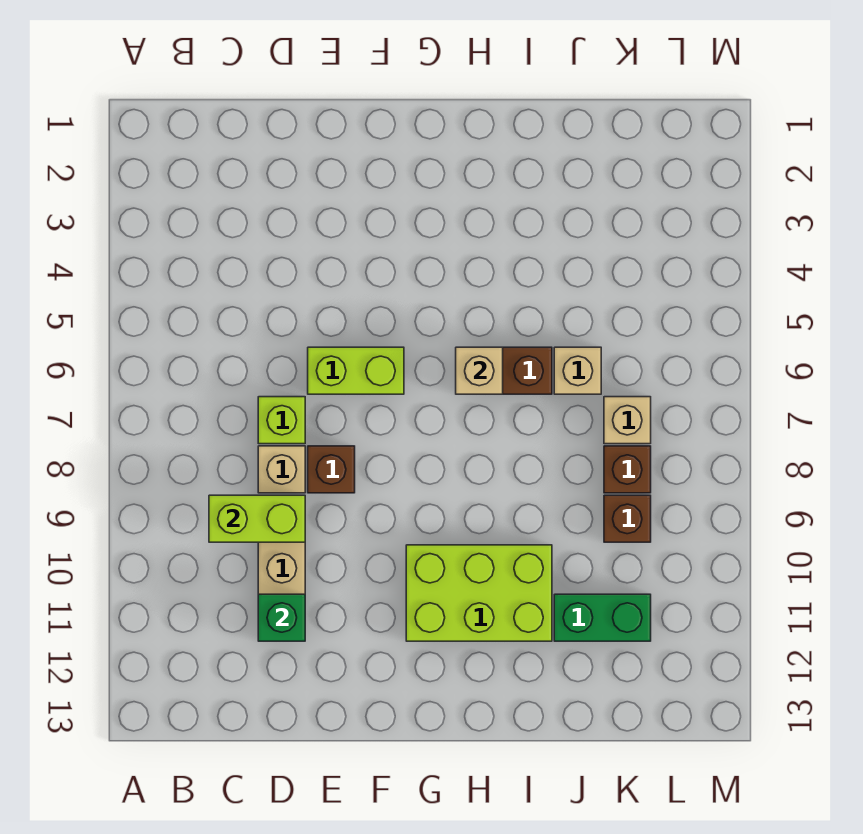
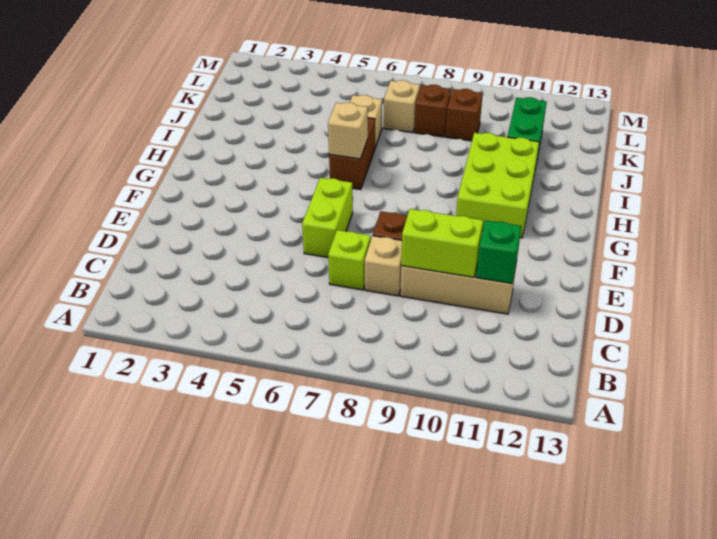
lime brick C9:D9 level 2 -> lime brick D9:D10 level 2

